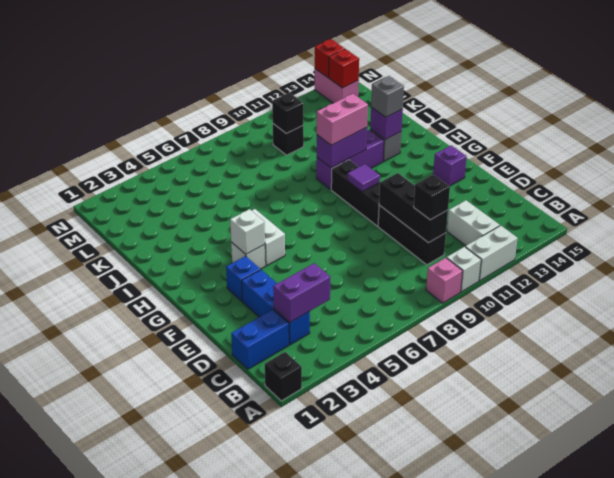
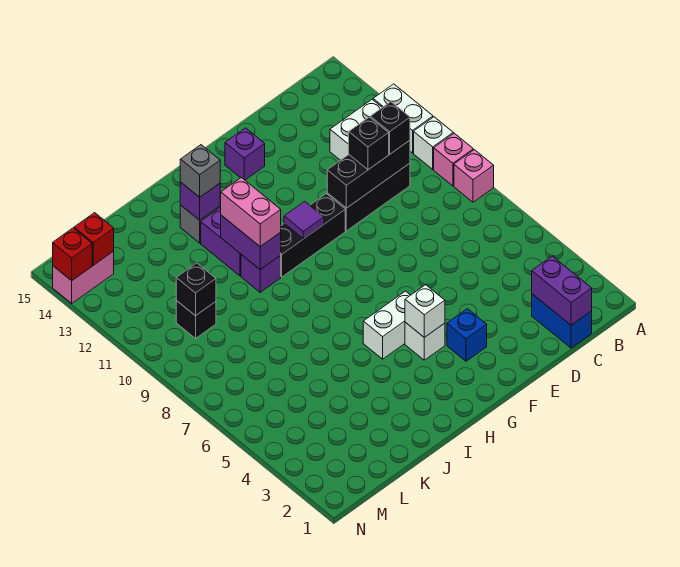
black brick A1 level 1 -> black brick D10 level 3
none -> pink brick A8 level 1
blue brick C3:E3 level 1 -> none
purple brick C3:C4 level 2 -> purple brick C1:C2 level 2

